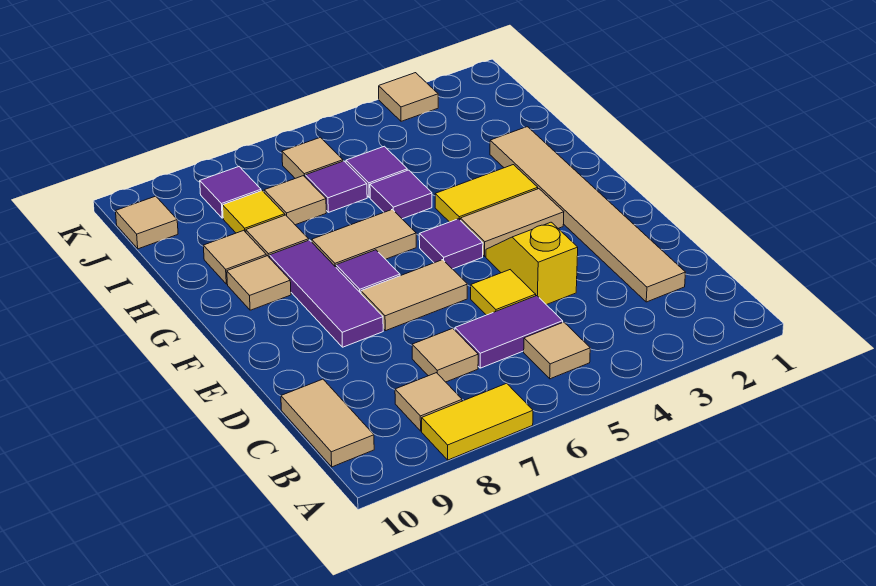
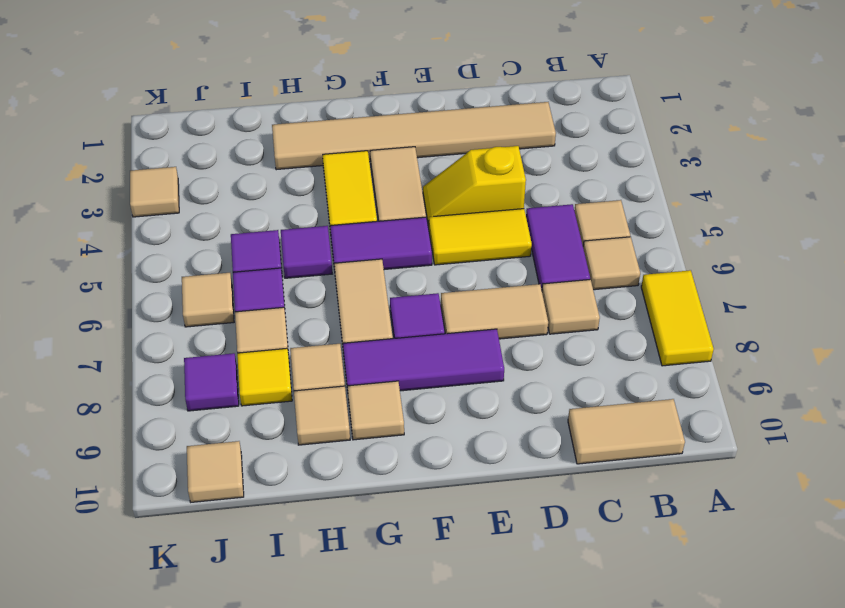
tan tile B8 level 1 -> tan tile B6 level 1
yellow tile D5 level 1 -> yellow tile D5:E5 level 1
tan tile E6:E7 level 1 -> tan tile D7:E7 level 1
purple tile F5 level 1 -> purple tile F5:G5 level 1

